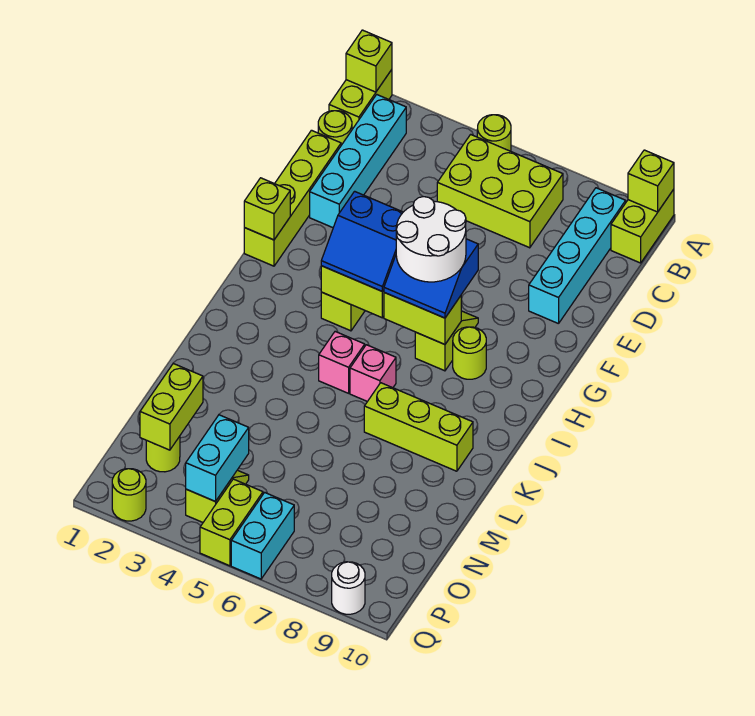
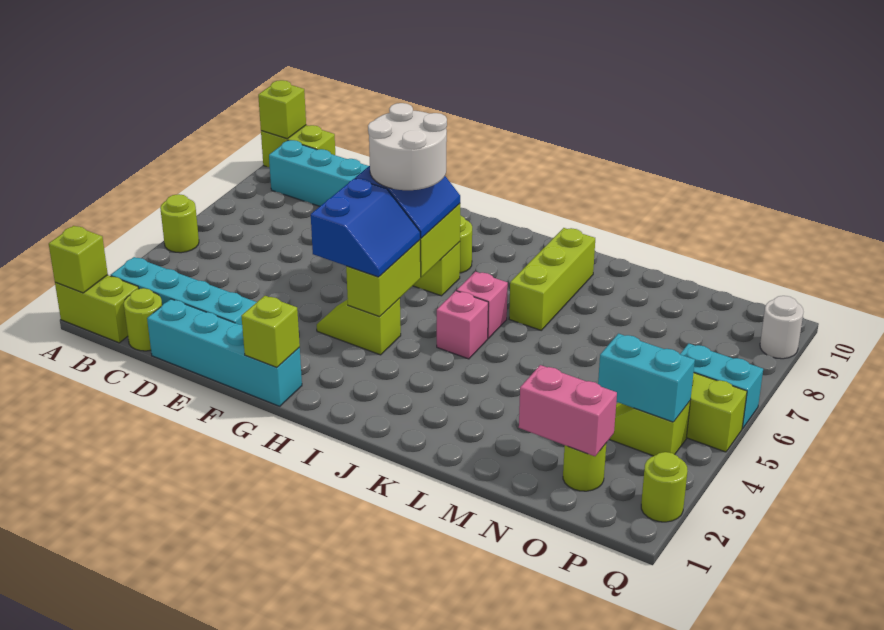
lime brick B5:C7 level 1 -> none
lime brick D1:G1 level 1 -> cyan brick D1:G1 level 1
lime brick N2:O2 level 2 -> pink brick N2:O2 level 2

